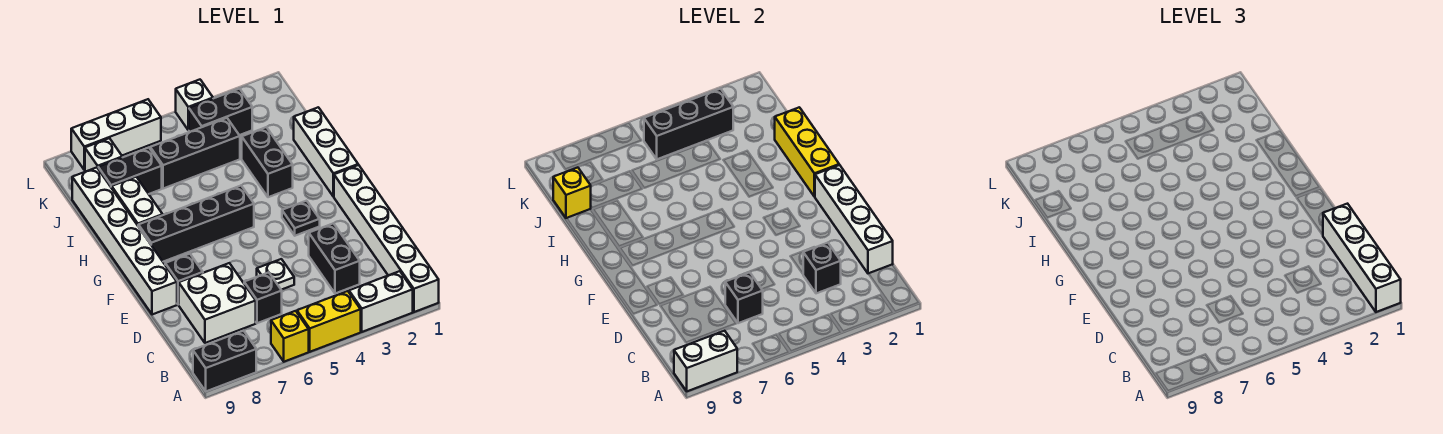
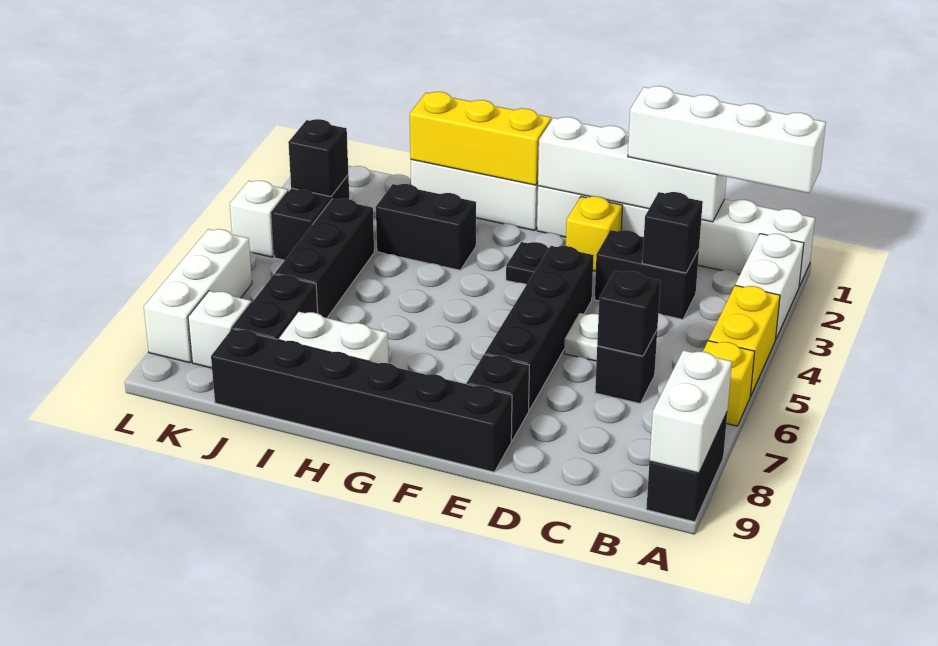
white brick C7:D8 level 1 -> none
white brick E9:J9 level 1 -> black brick E9:J9 level 1
black brick G5:G8 level 1 -> black brick E4:E7 level 1
yellow brick J9 level 2 -> yellow brick E2 level 1
black brick K3:K5 level 2 -> black brick K3 level 2

